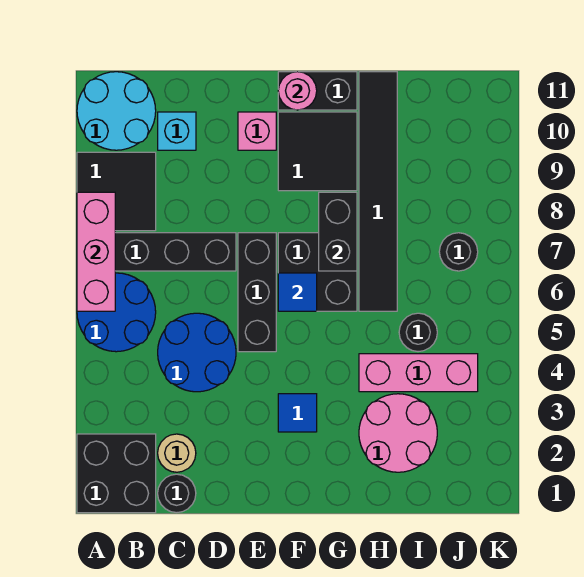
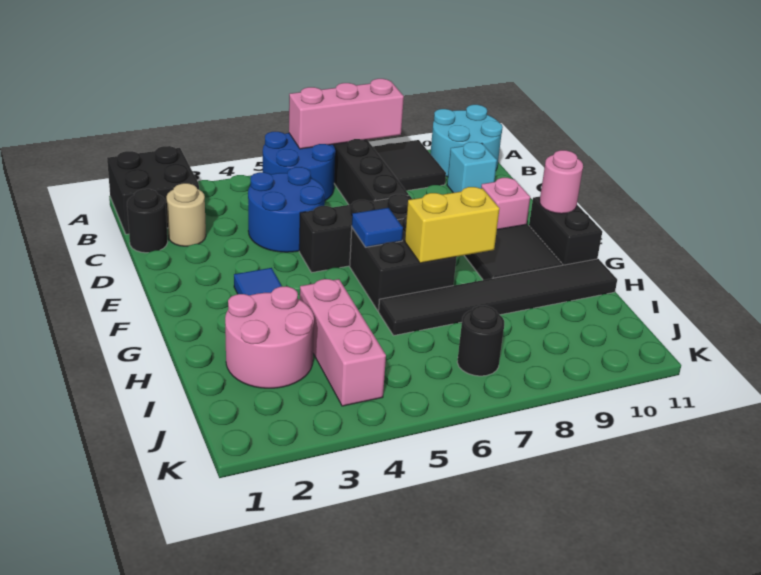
black brick G7:G8 level 2 -> yellow brick G7:G8 level 2
black round brick I5 level 1 -> none

